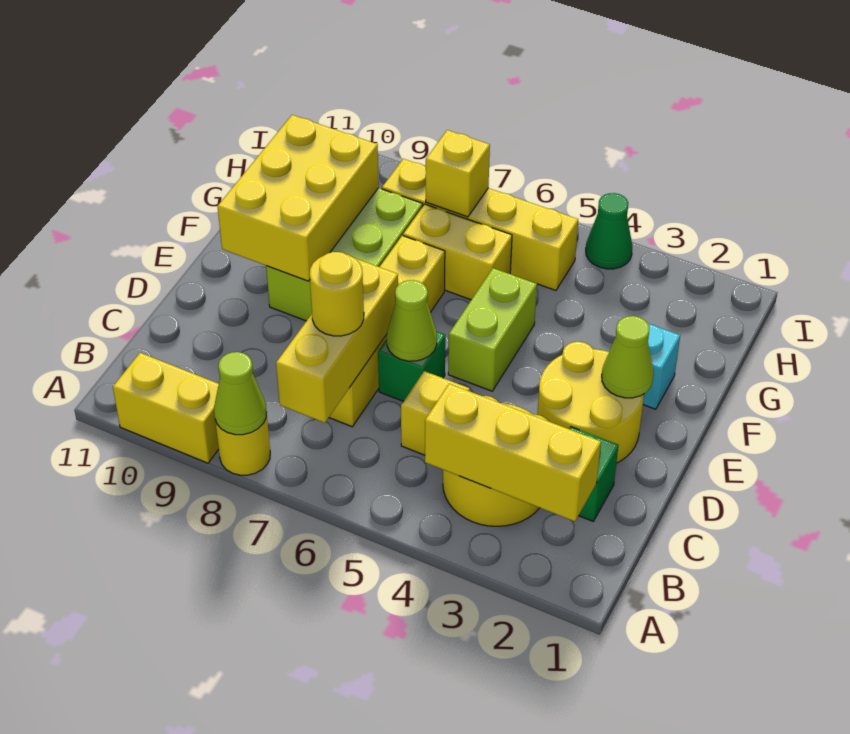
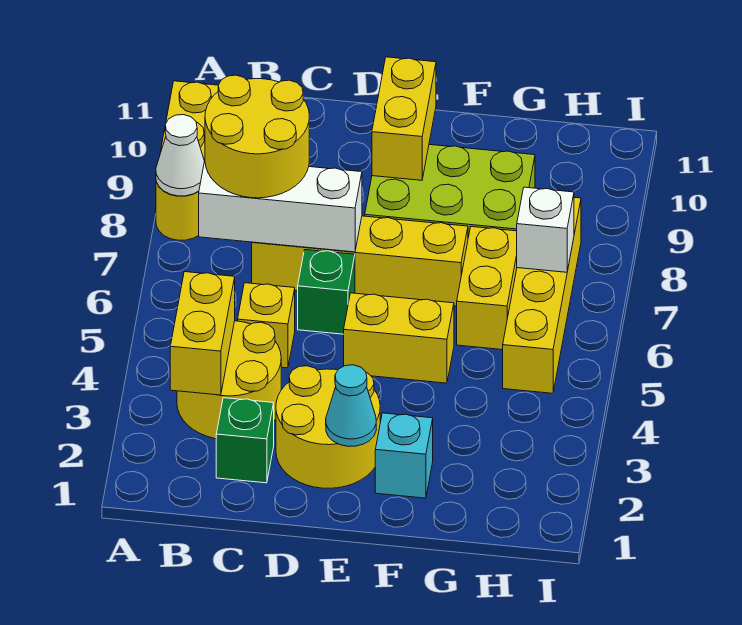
lime cone A8 level 2 -> white cone A8 level 2
yellow brick B2:B4 level 2 -> yellow brick B3:B4 level 2
yellow brick B7:D7 level 2 -> white brick B7:D7 level 2
yellow round brick C7 level 3 -> yellow round brick B7:C8 level 3
lime cone D6 level 2 -> none
lime cone E2 level 2 -> cyan cone E2 level 2
lime brick E5:F5 level 1 -> yellow brick E5:F5 level 1
yellow brick E9:G10 level 2 -> yellow brick E9:E10 level 2
yellow brick H7 level 2 -> white brick H7 level 2
green cone I4 level 1 -> none

